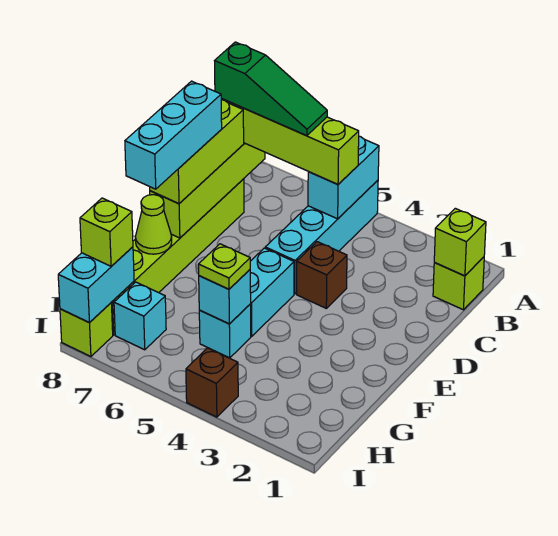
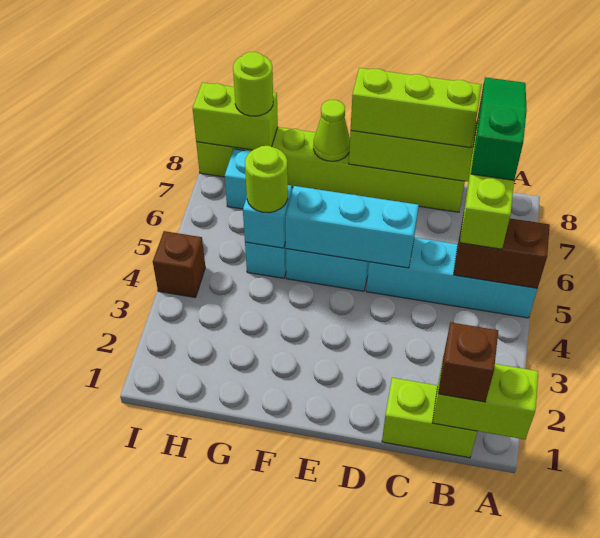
cyan brick A5:B5 level 2 -> brown brick A5:B5 level 2
lime brick B1 level 1 -> lime brick B1:C1 level 1
lime brick B1 level 2 -> lime brick A1:B1 level 2
green slope B6:B8 level 4 top 8 -> green slope B6:B8 level 4 top 6
brown brick D4 level 1 -> brown brick B1 level 3
cyan brick D8:F8 level 4 -> cyan brick D5:F5 level 2
lime plate G5 level 3 -> lime round brick G5 level 3
cyan brick H8:I8 level 2 -> lime brick H8:I8 level 2
lime brick H8 level 3 -> lime round brick H8 level 3

